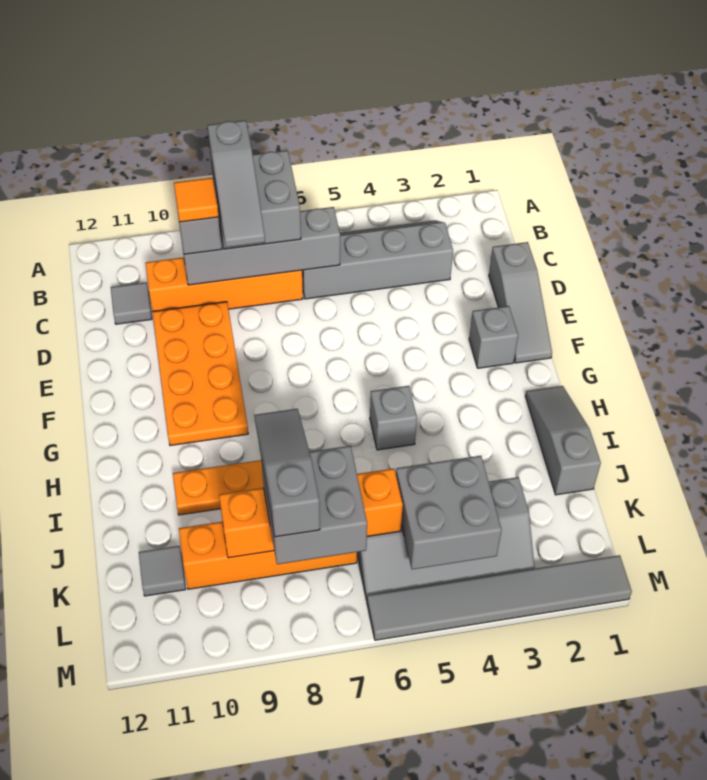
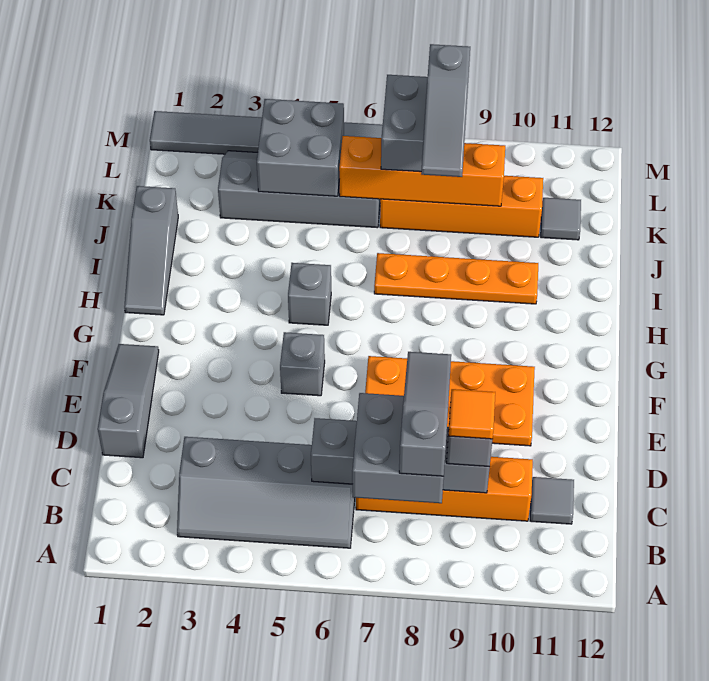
orange plate D9:G10 level 1 -> orange plate E7:F10 level 1
grey brick F2 level 1 -> grey brick F5 level 1

